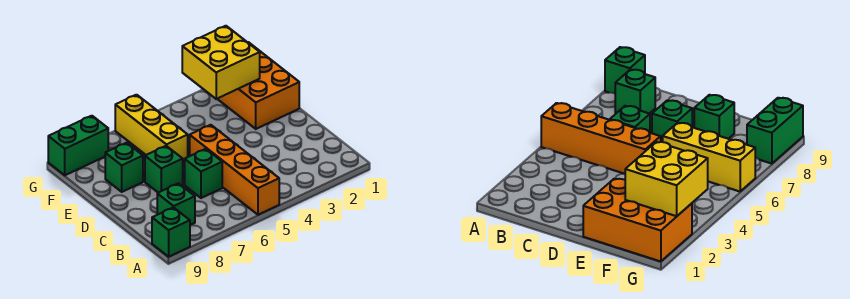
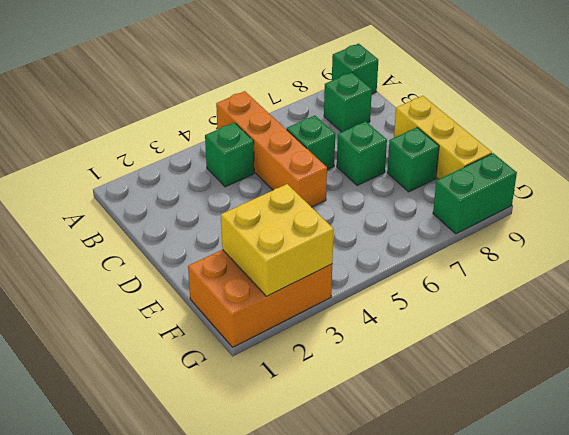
none -> green brick B4 level 1
orange brick E1:G2 level 1 -> orange brick F1:G3 level 1
yellow brick E6:G6 level 1 -> yellow brick D9:F9 level 1

